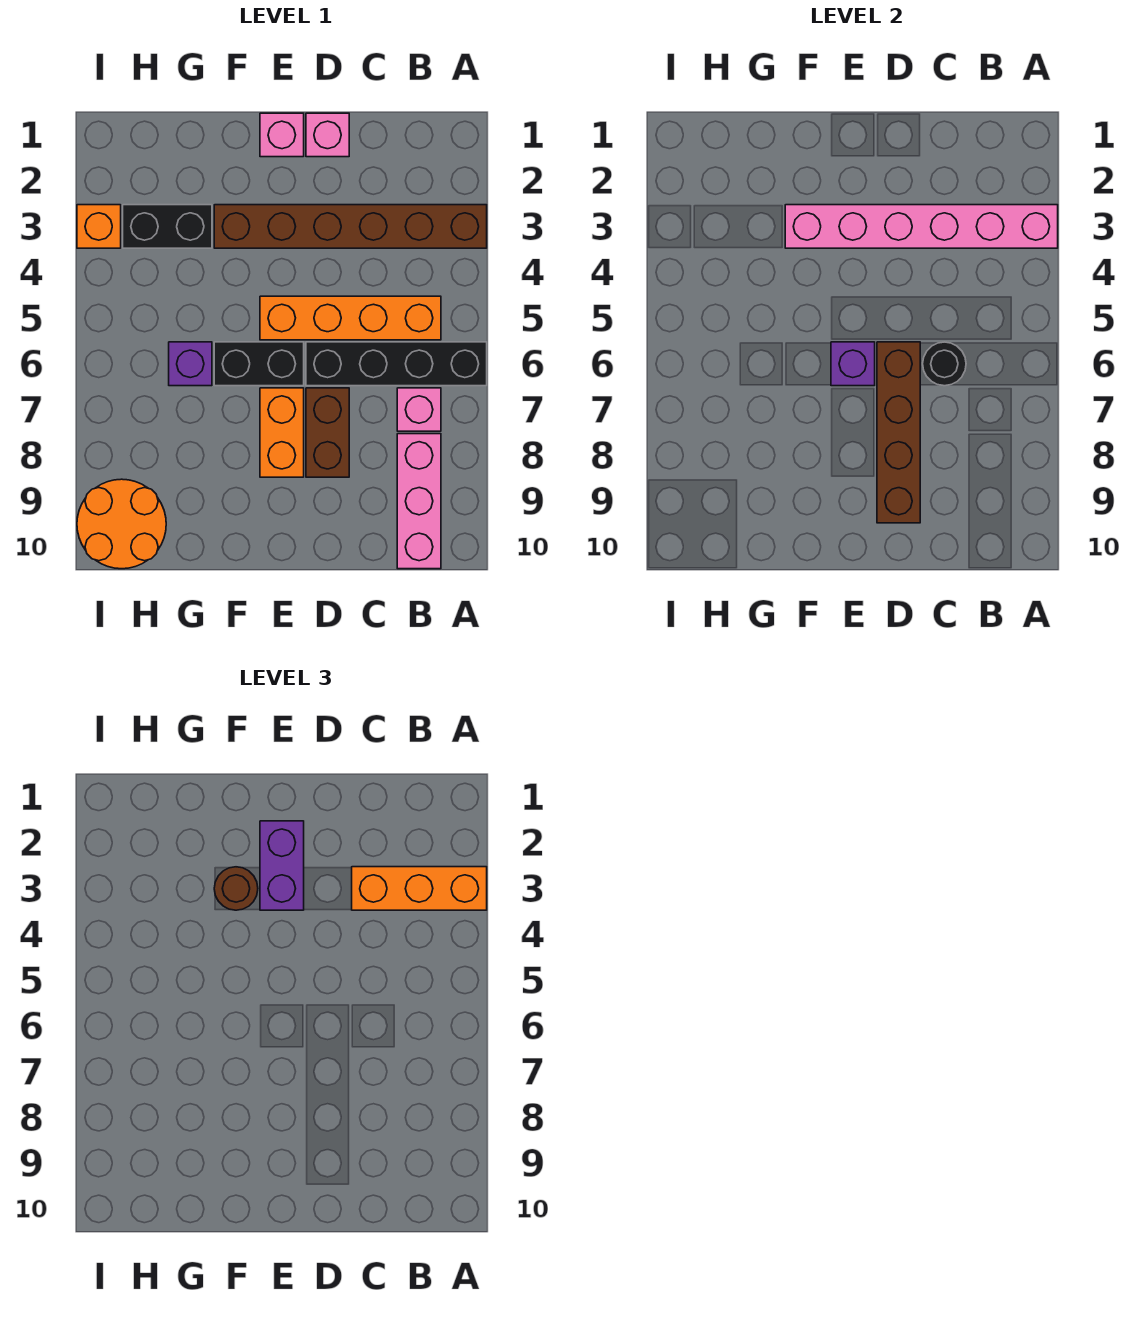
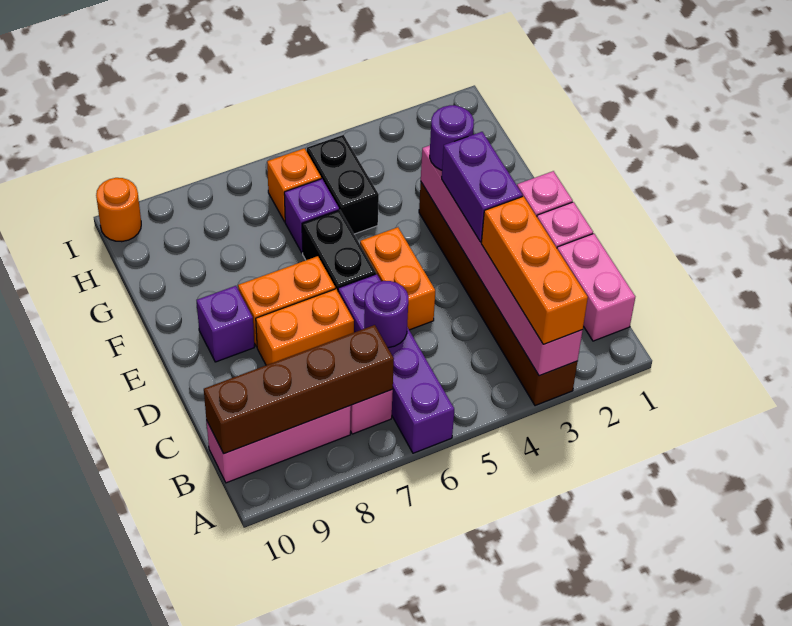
black brick A6:D6 level 1 -> purple brick A6:D6 level 1
none -> pink brick B1:C1 level 1
orange brick B5:E5 level 1 -> orange brick D5:E5 level 1
black round brick C6 level 2 -> purple round brick C6 level 2
brown brick D6:D9 level 2 -> brown brick B7:B10 level 2
brown brick D7:D8 level 1 -> orange brick D7:D8 level 1
purple brick E2:E3 level 3 -> purple brick D3:E3 level 3
purple brick E6 level 2 -> purple brick E9 level 1
brown round brick F3 level 3 -> purple round brick F3 level 3
black brick G3:H3 level 1 -> black brick G5:H5 level 1
orange round brick H9:I10 level 1 -> orange round brick I10 level 1
orange brick I3 level 1 -> orange brick H6 level 1

